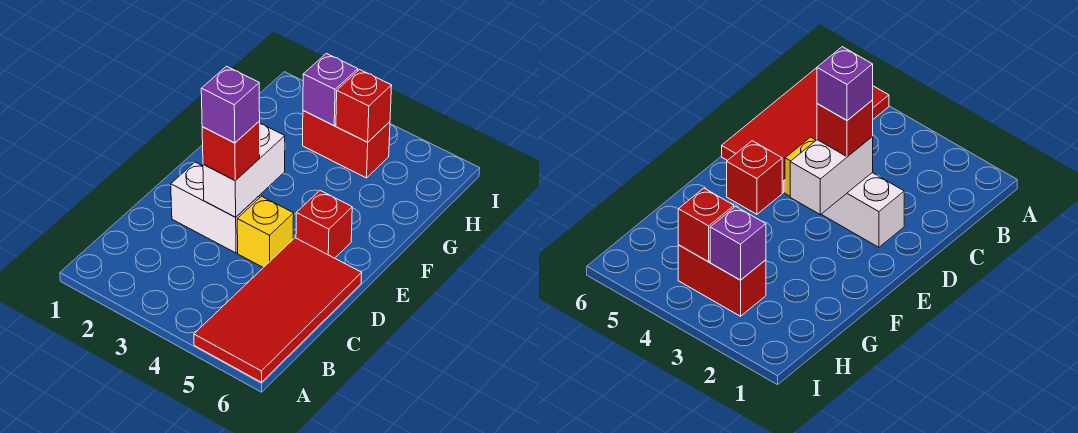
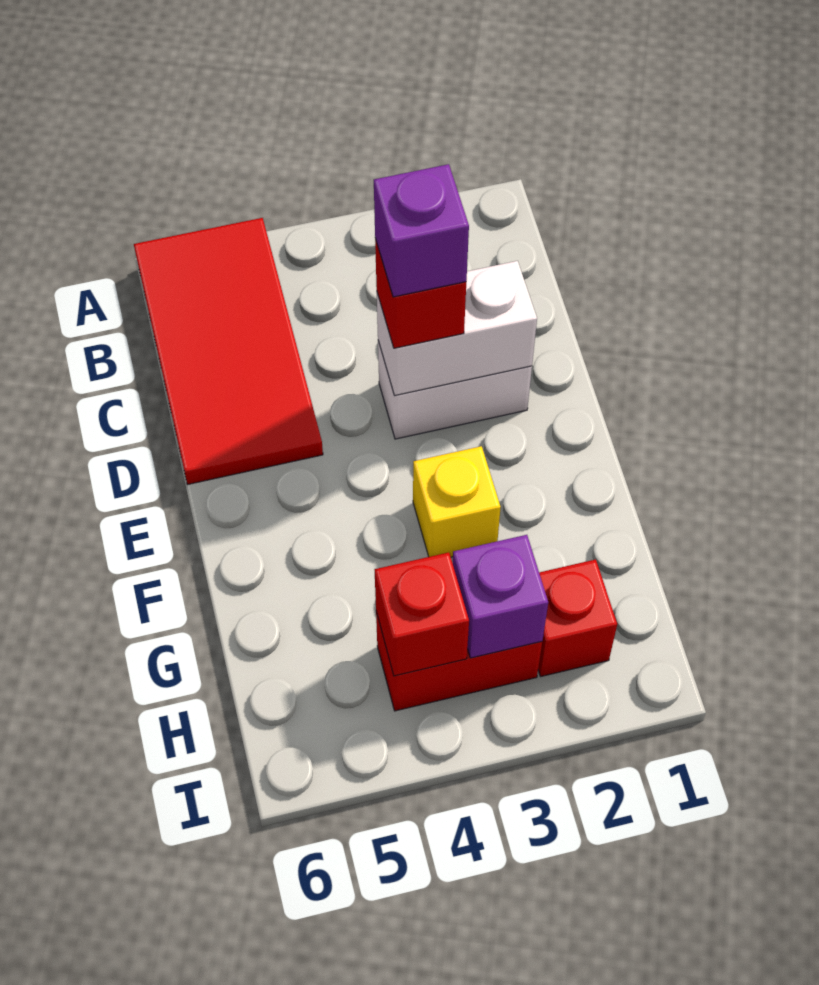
white brick D3:E3 level 2 -> white brick D2:D3 level 2
yellow brick D4 level 1 -> yellow brick F3 level 1
red brick E5 level 1 -> red brick H2 level 1

